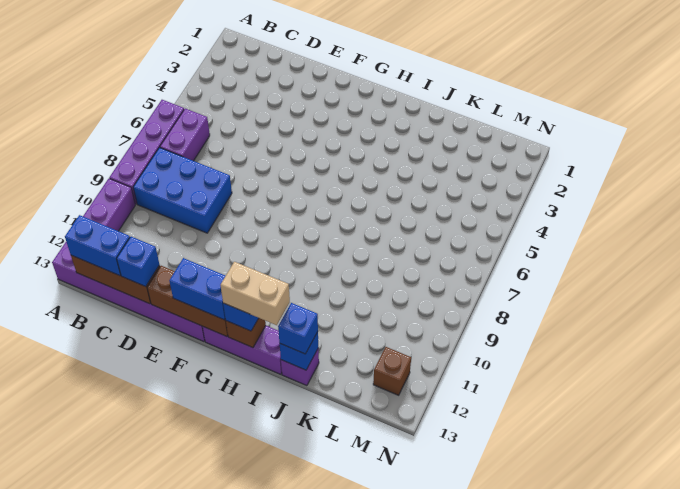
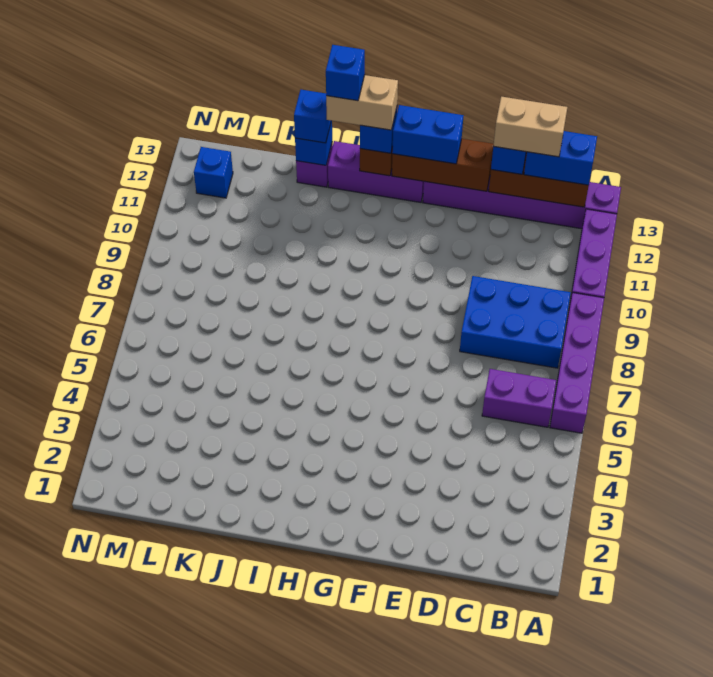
purple brick B6:B7 level 1 -> purple brick B6:C6 level 1
none -> tan brick C13:D13 level 4
none -> blue brick I13 level 5
brown brick M12 level 1 -> blue brick M12 level 1

